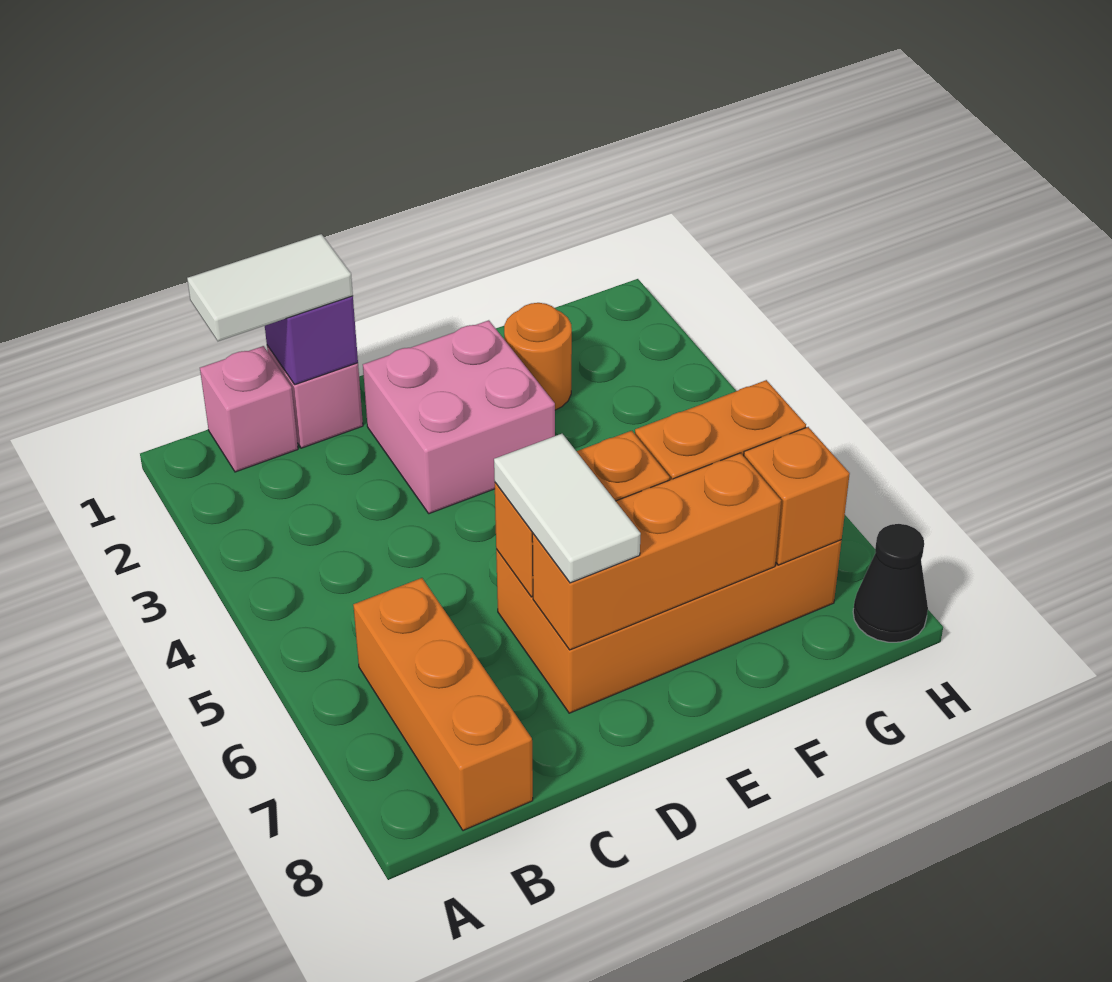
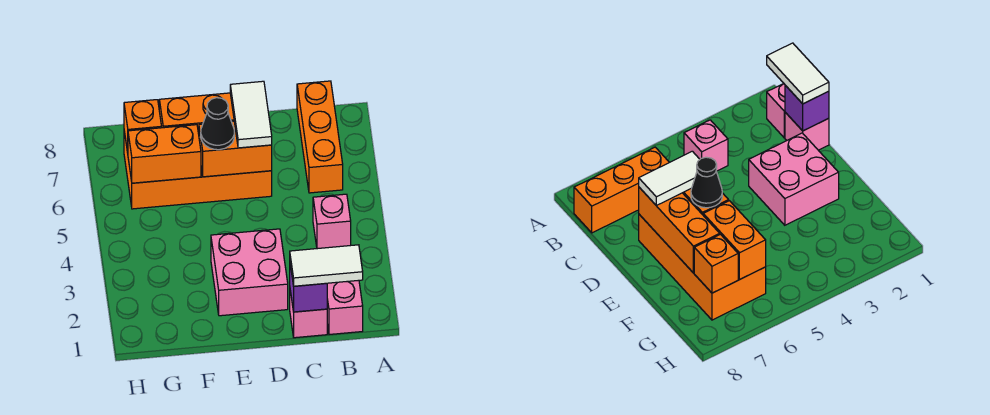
none -> pink brick B4 level 1
orange round brick F2 level 1 -> none
black cone H8 level 1 -> black cone E6 level 3

